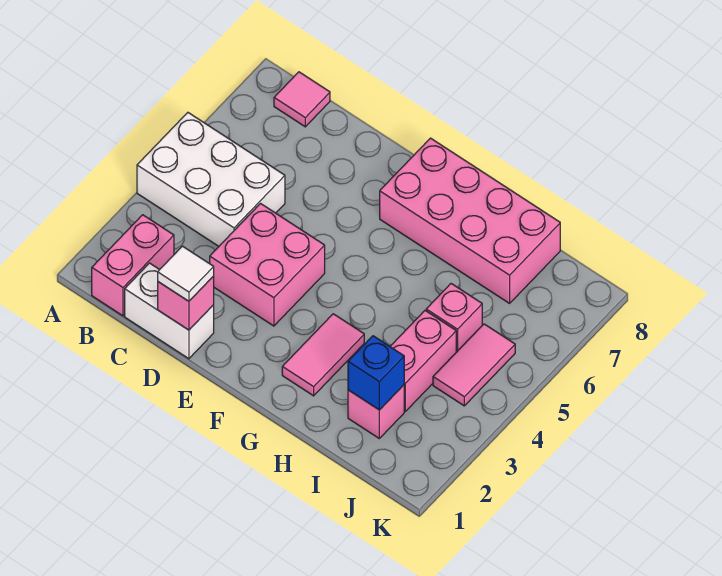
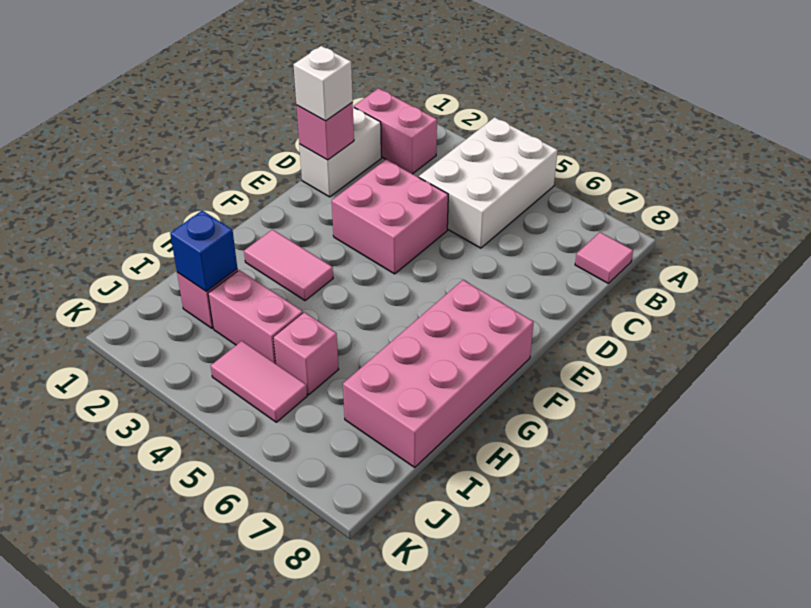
white tile D1 level 3 -> white brick D1 level 3

